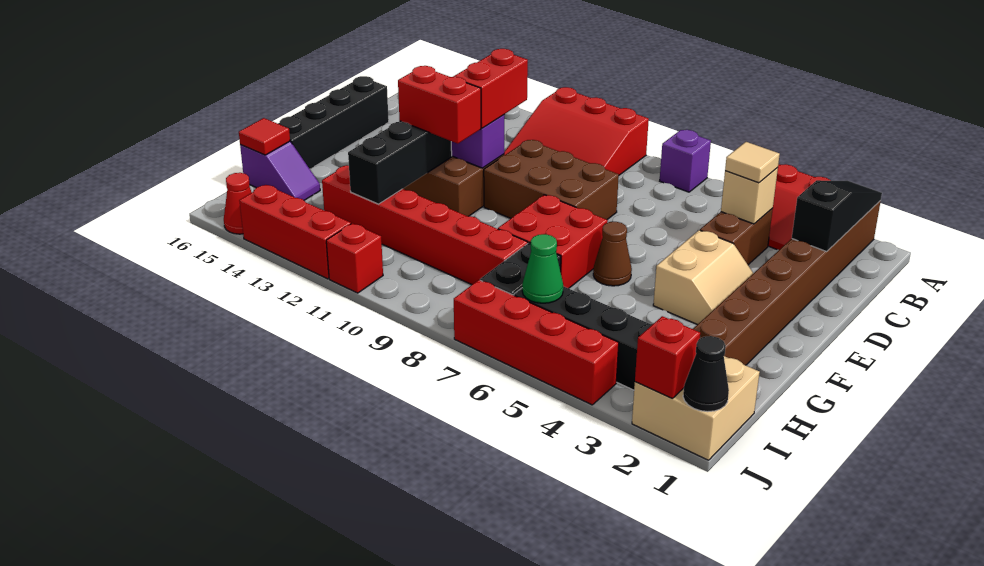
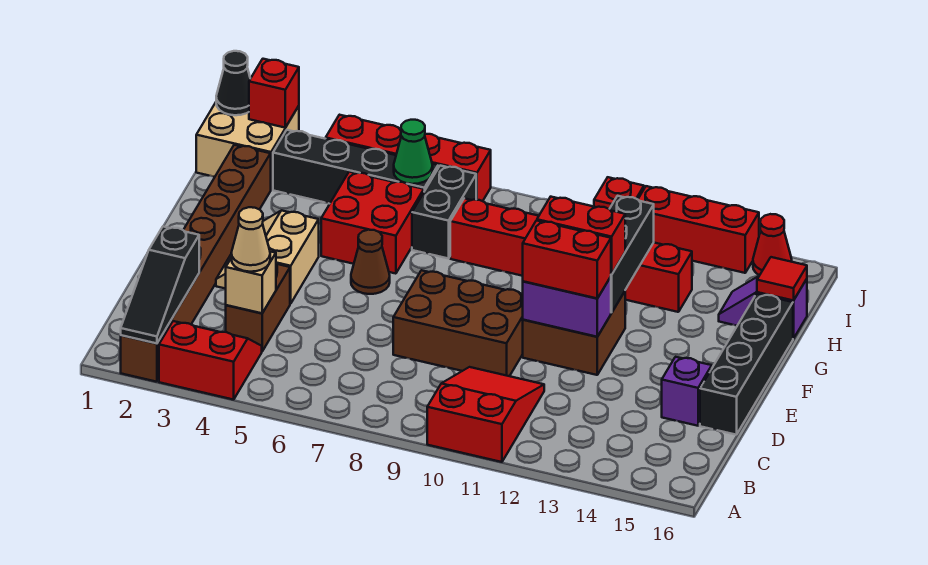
purple brick A7 level 1 -> purple brick D15 level 1
red slope A9:C11 level 1 top A -> red slope A10:C11 level 1 top A
tan tile C4 level 3 -> tan cone C4 level 3
red brick D11:E11 level 3 -> red brick E11:E12 level 3
red brick F7:G8 level 1 -> red brick G5:H6 level 1

